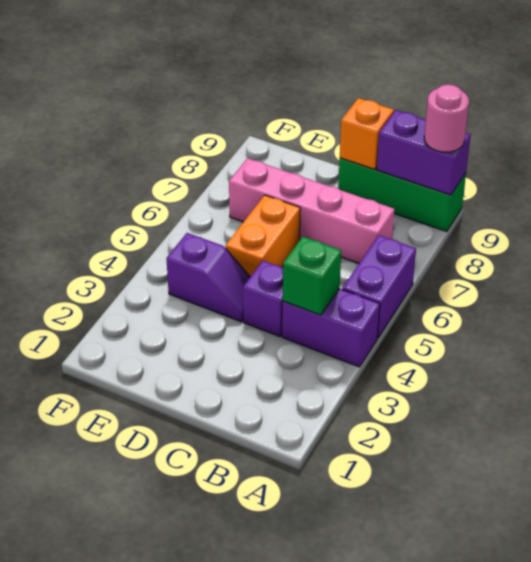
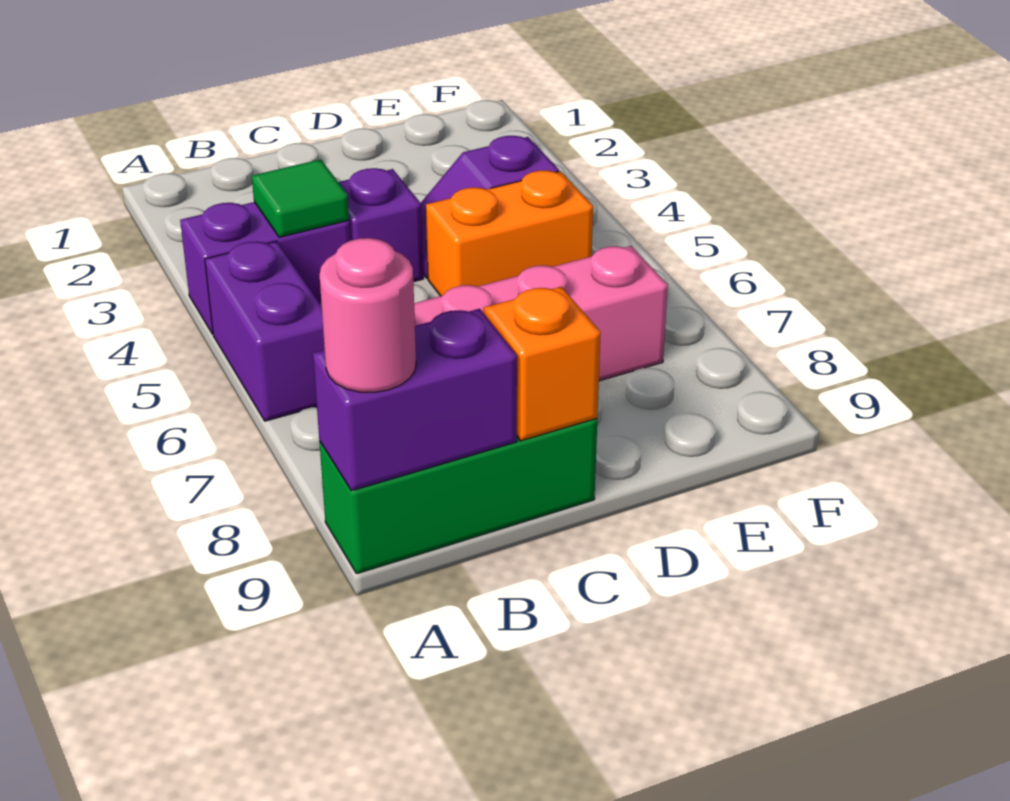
green brick B4 level 2 -> green tile B4 level 2
orange brick D5:D6 level 1 -> orange brick D5:E5 level 1

